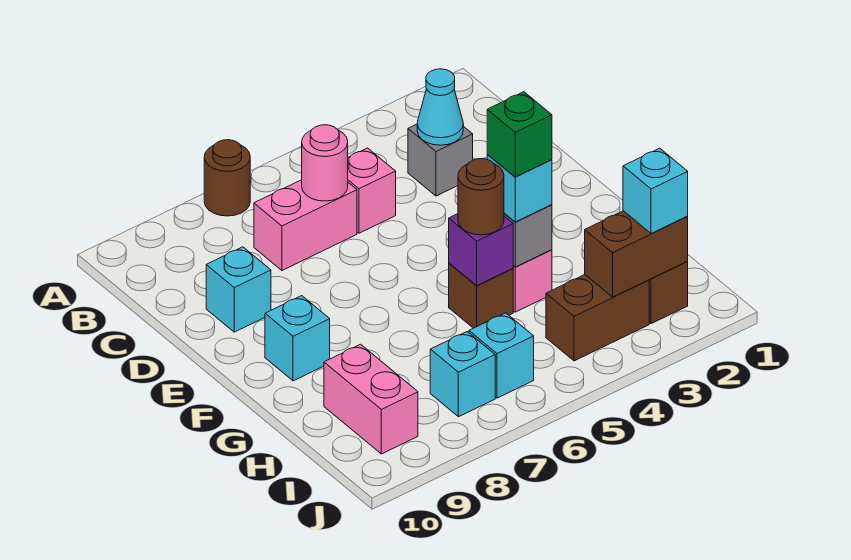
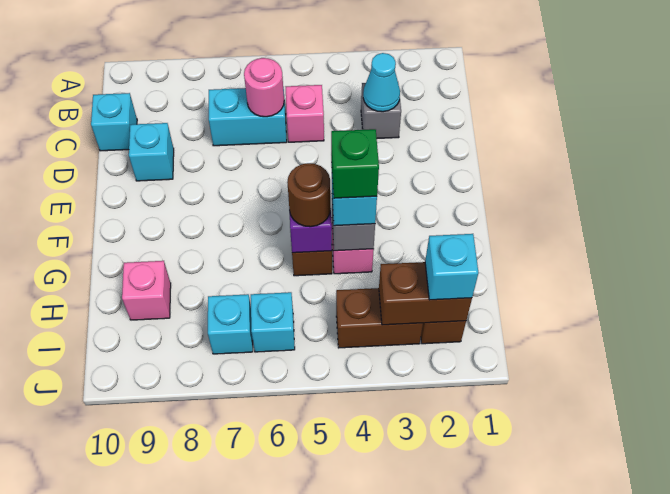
brown round brick A7 level 1 -> none
pink brick C6:C7 level 1 -> cyan brick C6:C7 level 1
cyan brick F9 level 1 -> cyan brick C10 level 1
pink brick H9:I9 level 1 -> pink brick H9 level 1

